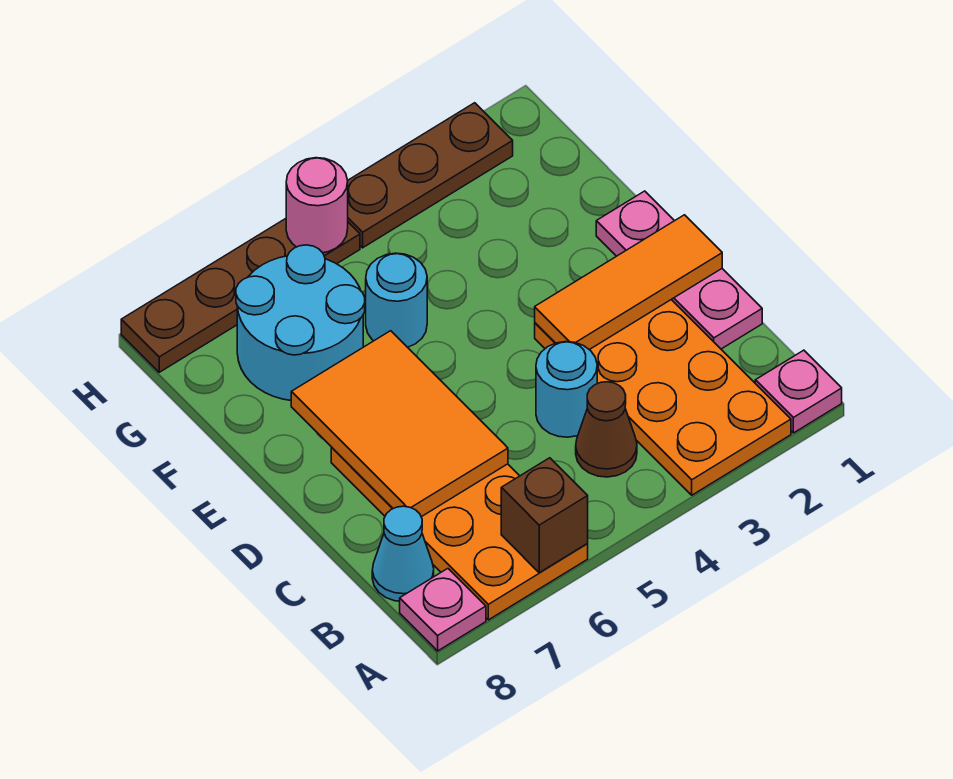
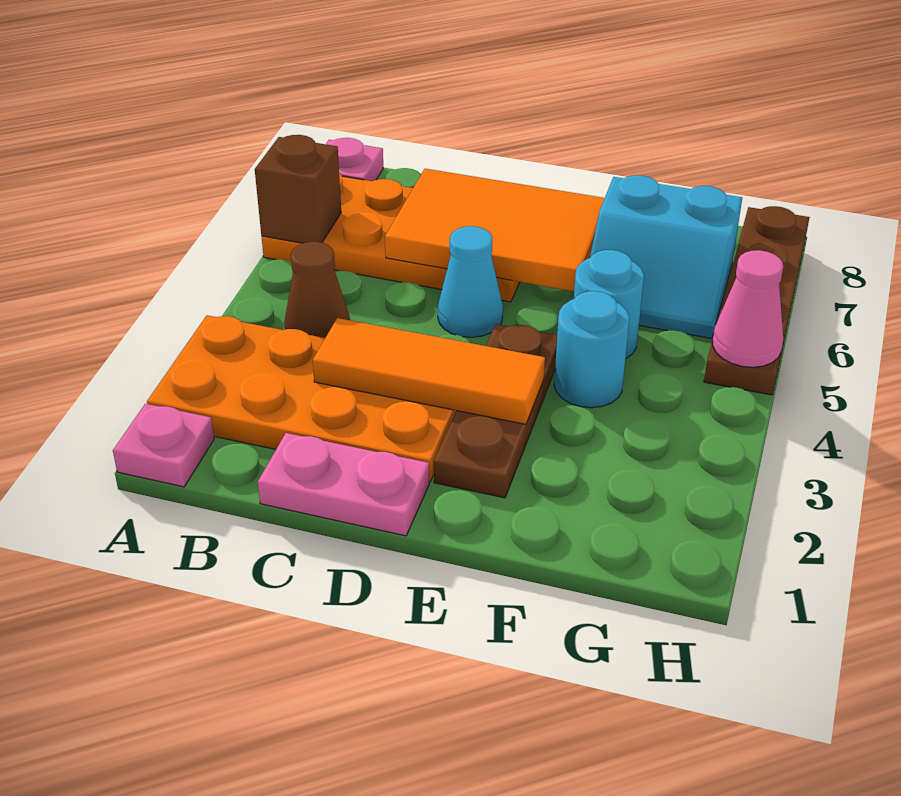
cyan cone B8 level 1 -> cyan cone D5 level 1
pink plate C1:E1 level 1 -> pink plate C1:D1 level 1
cyan round brick C4 level 1 -> cyan round brick F4 level 1
orange tile D1:D3 level 2 -> orange tile C3:E3 level 2
cyan round brick F6:G7 level 1 -> cyan slope F6:G7 level 1 top 7
brown plate H2:H4 level 1 -> brown plate E2:E4 level 1
pink round brick H5 level 2 -> pink cone H5 level 2

